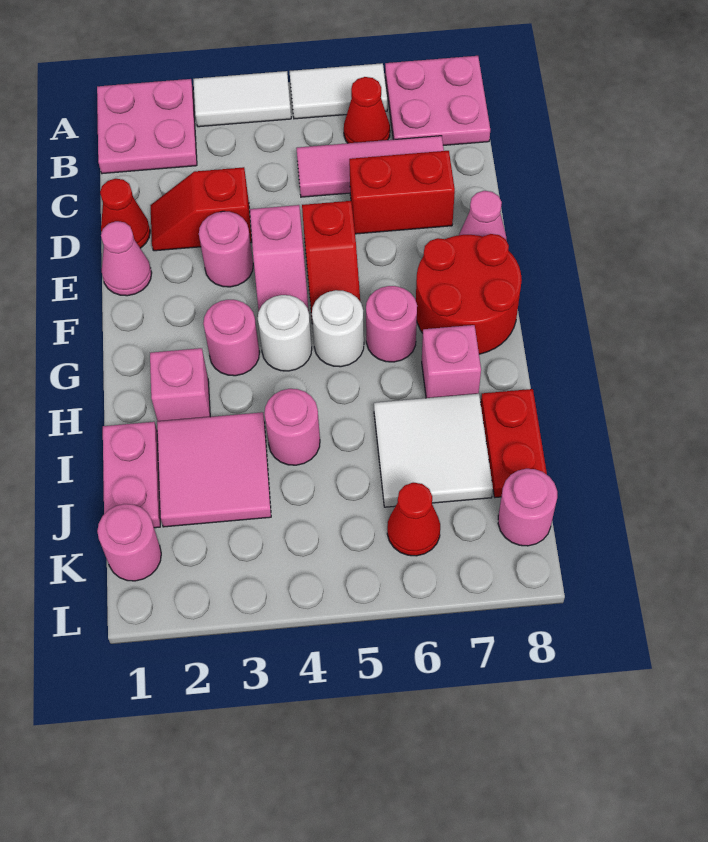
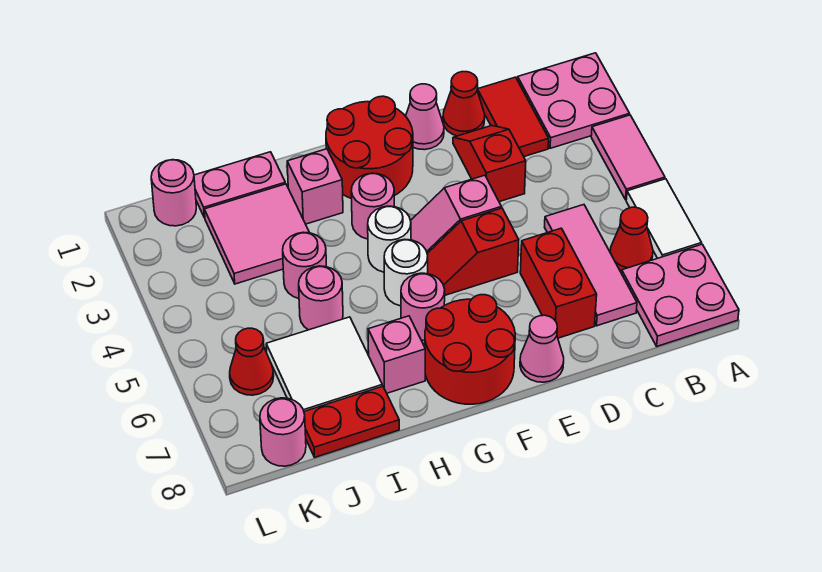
white tile A3:A4 level 1 -> pink tile A3:A4 level 1
none -> red tile C1:C2 level 1
pink round brick E3 level 1 -> pink round brick I5 level 1
none -> red round brick F1:G2 level 1

